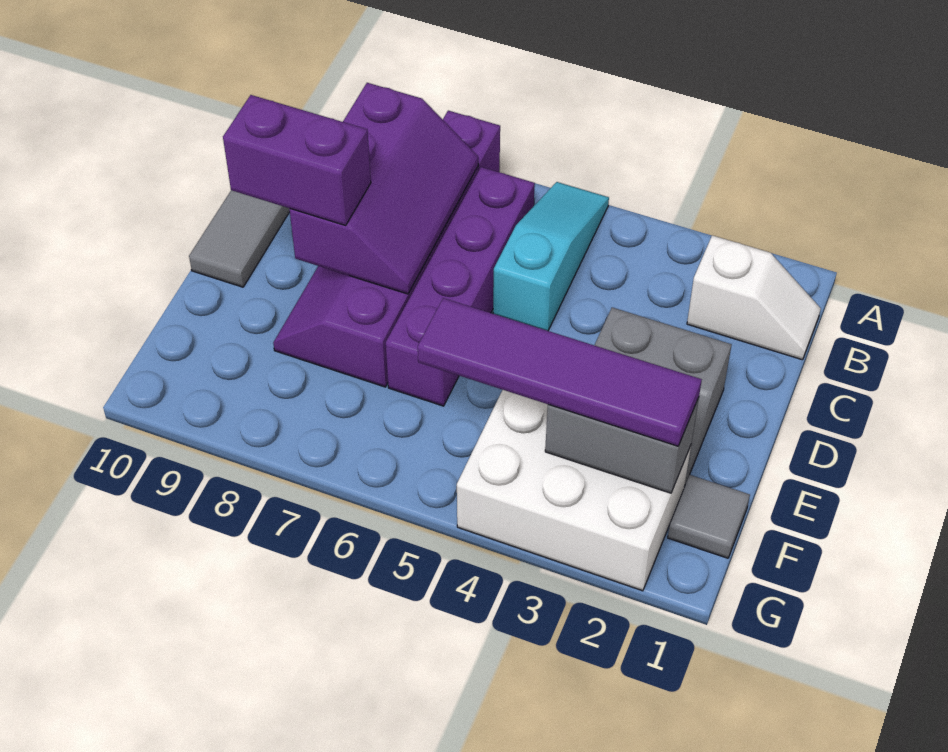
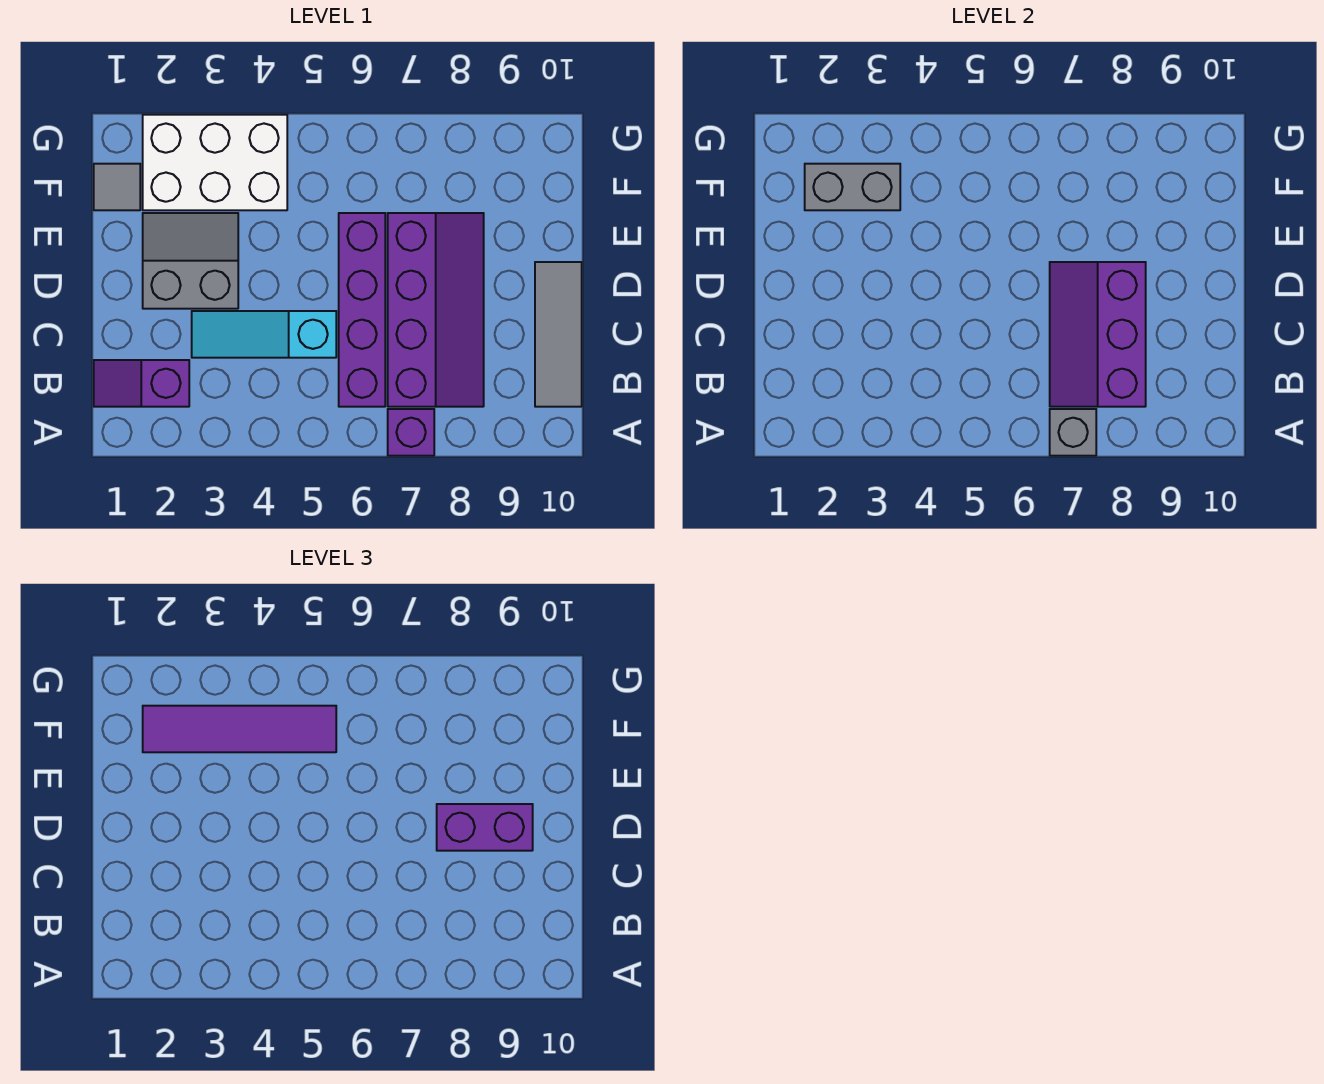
cyan slope A5:C5 level 1 top C -> cyan slope C3:C5 level 1 top 5
none -> grey brick A7 level 2
white slope B1:B2 level 1 top 2 -> purple slope B1:B2 level 1 top 2

